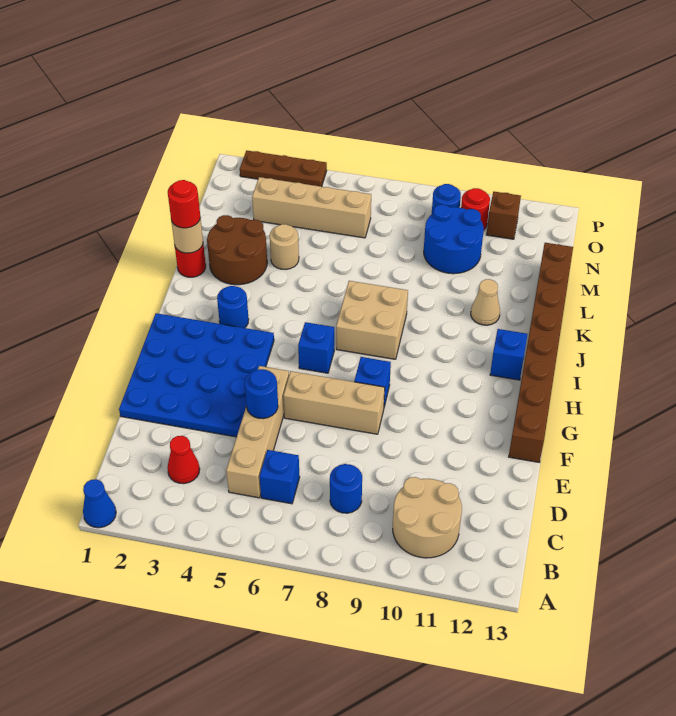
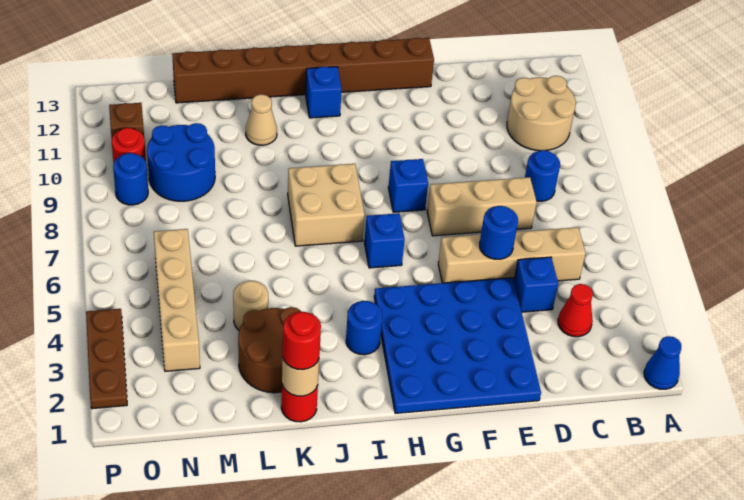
blue brick C6 level 1 -> blue brick D4 level 1
tan brick F6:F8 level 1 -> tan brick D7:F7 level 1

